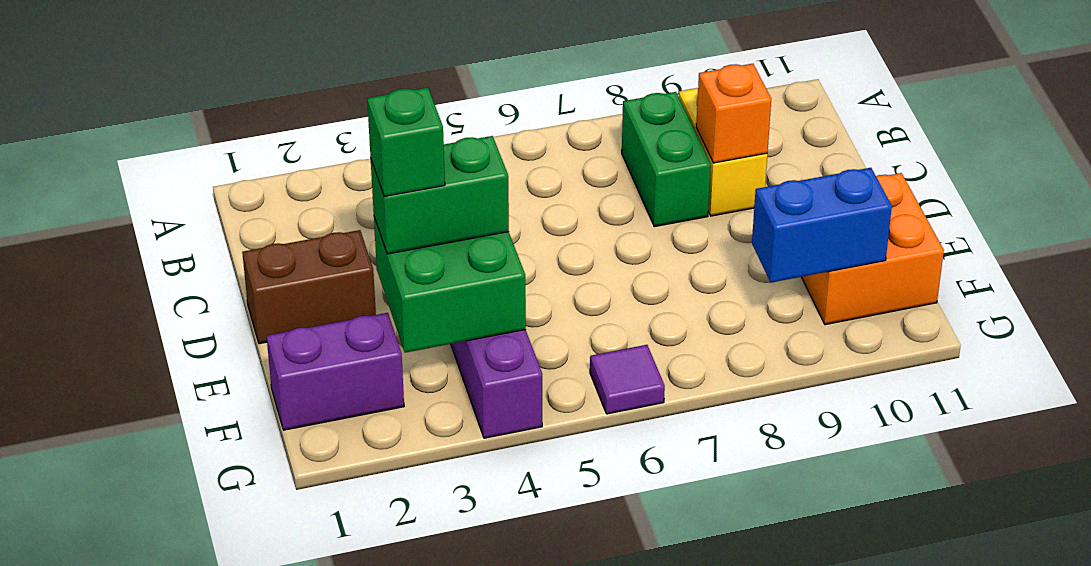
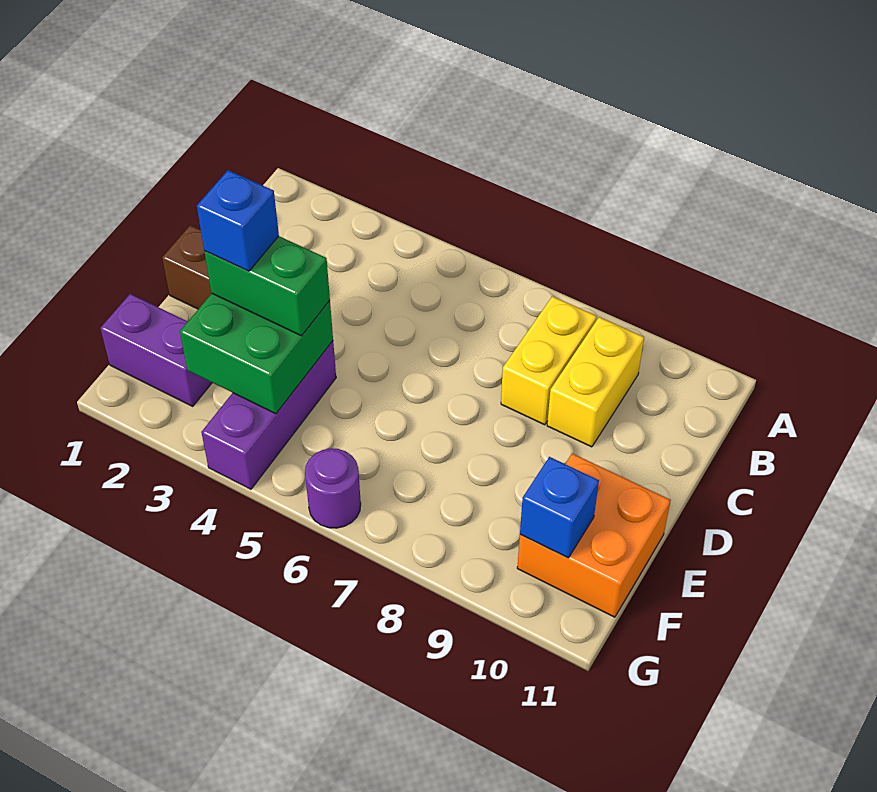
green brick B8:C8 level 1 -> yellow brick B8:C8 level 1
orange brick C9 level 2 -> none
green brick E3 level 4 -> blue brick E3 level 4
blue brick F9:F10 level 2 -> blue brick F10 level 2
purple tile G6 level 1 -> purple round brick G6 level 1

